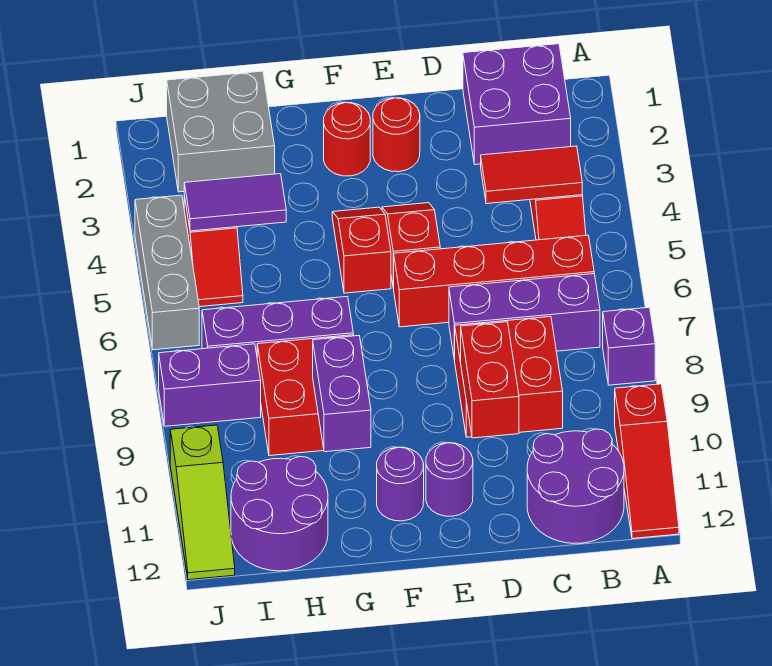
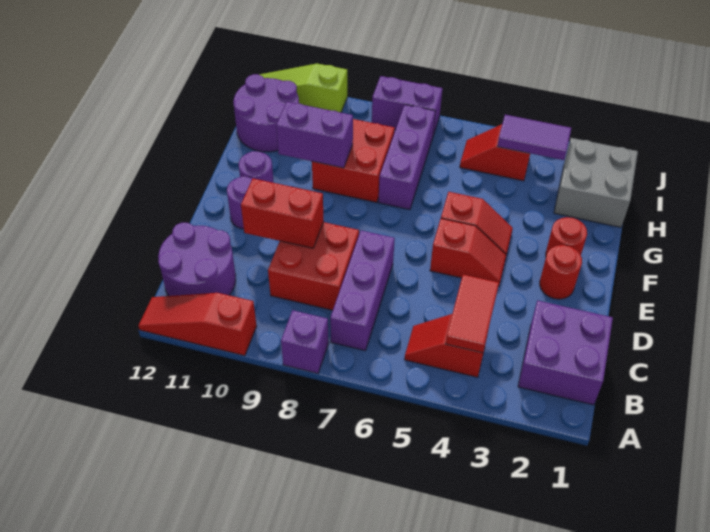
red brick B6:E6 level 1 -> none
purple tile H4:I4 level 2 -> purple tile I3:I4 level 2
purple brick I8:J8 level 1 -> purple brick J7:J8 level 1
grey brick J4:J6 level 1 -> none

